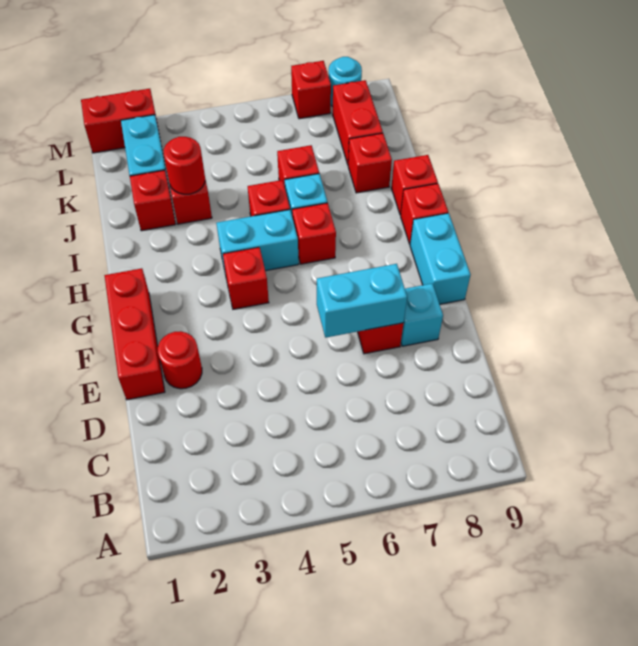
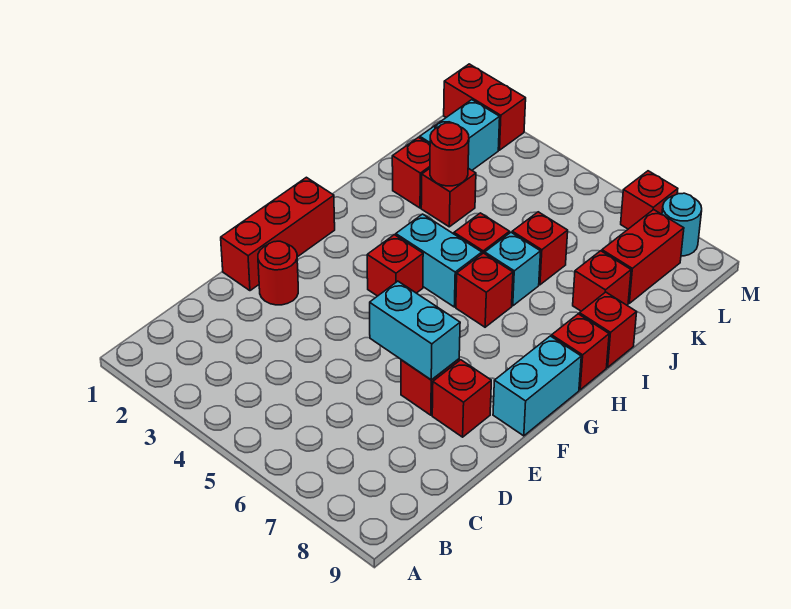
cyan brick E8 level 1 -> red brick E8 level 1

